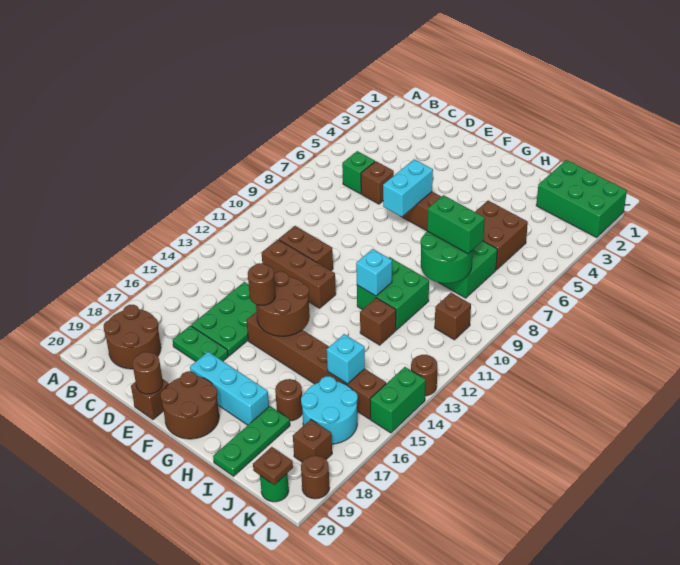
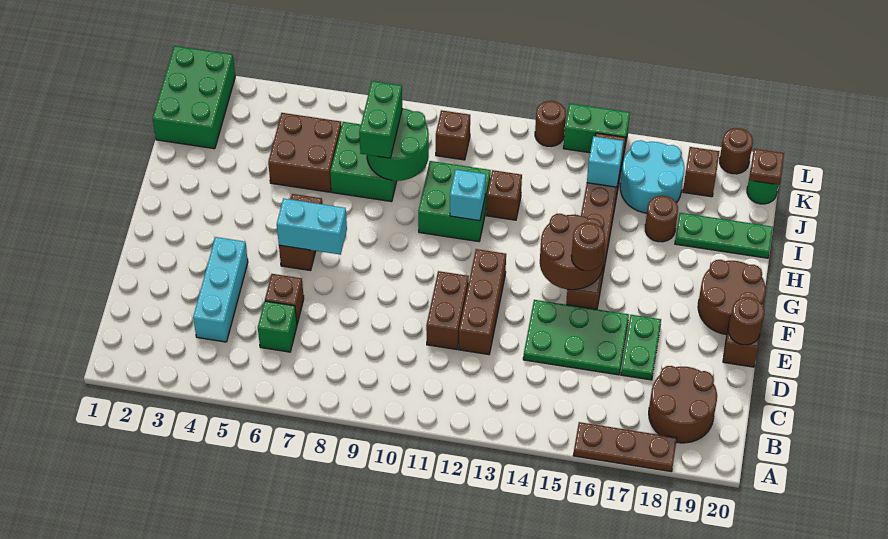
none -> brown plate A16:A18 level 1
cyan brick F18:H18 level 1 -> cyan brick C4:E4 level 1

